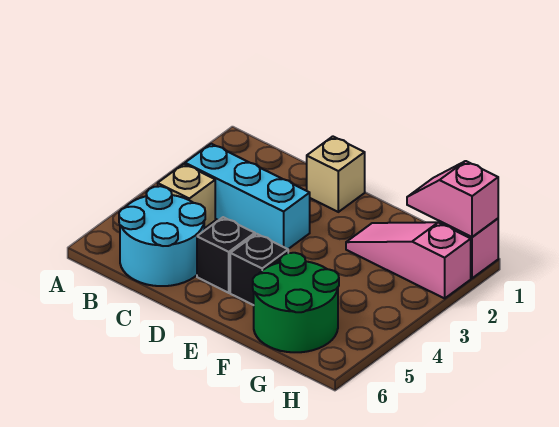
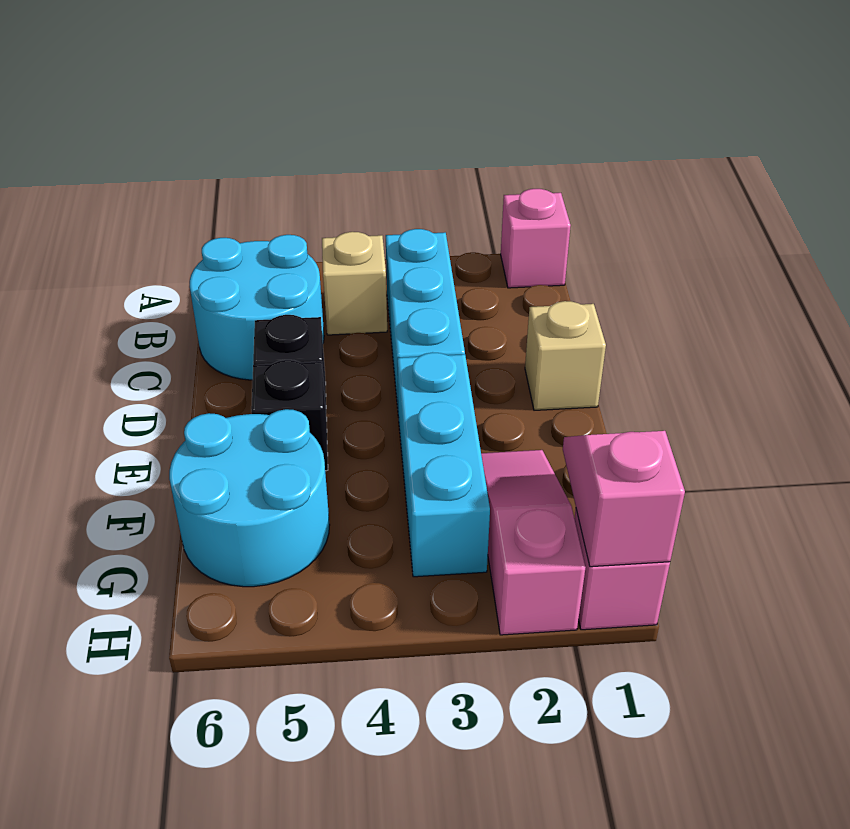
none -> pink brick A1 level 1
none -> cyan brick E3:G3 level 1
green round brick F5:G6 level 1 -> cyan round brick F5:G6 level 1

